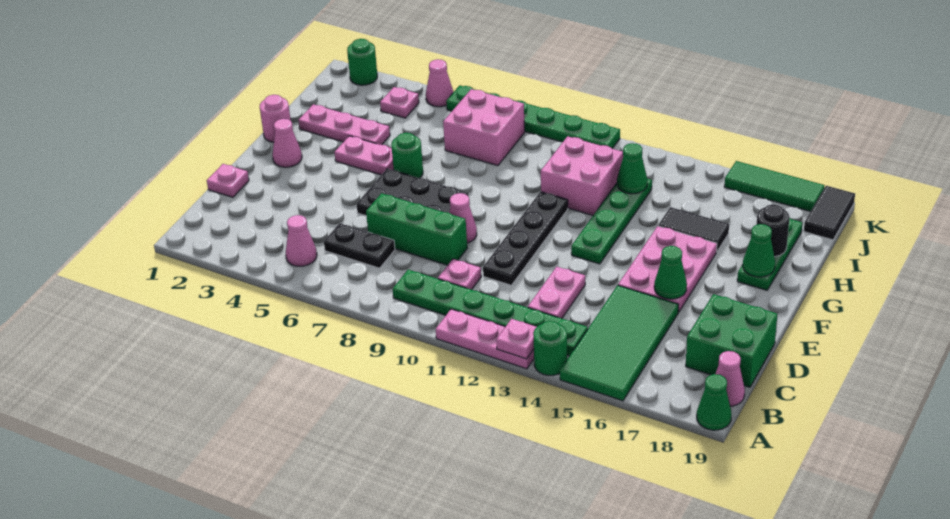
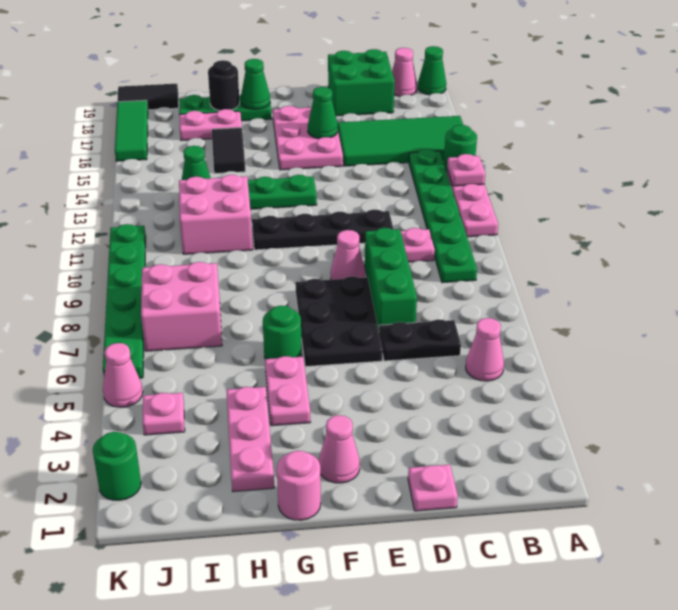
black plate C6:C7 level 1 -> black plate C6:D6 level 1
pink plate C13:D13 level 1 -> pink plate H17:I17 level 1
pink plate E15:G16 level 1 -> pink plate E15:F17 level 1

